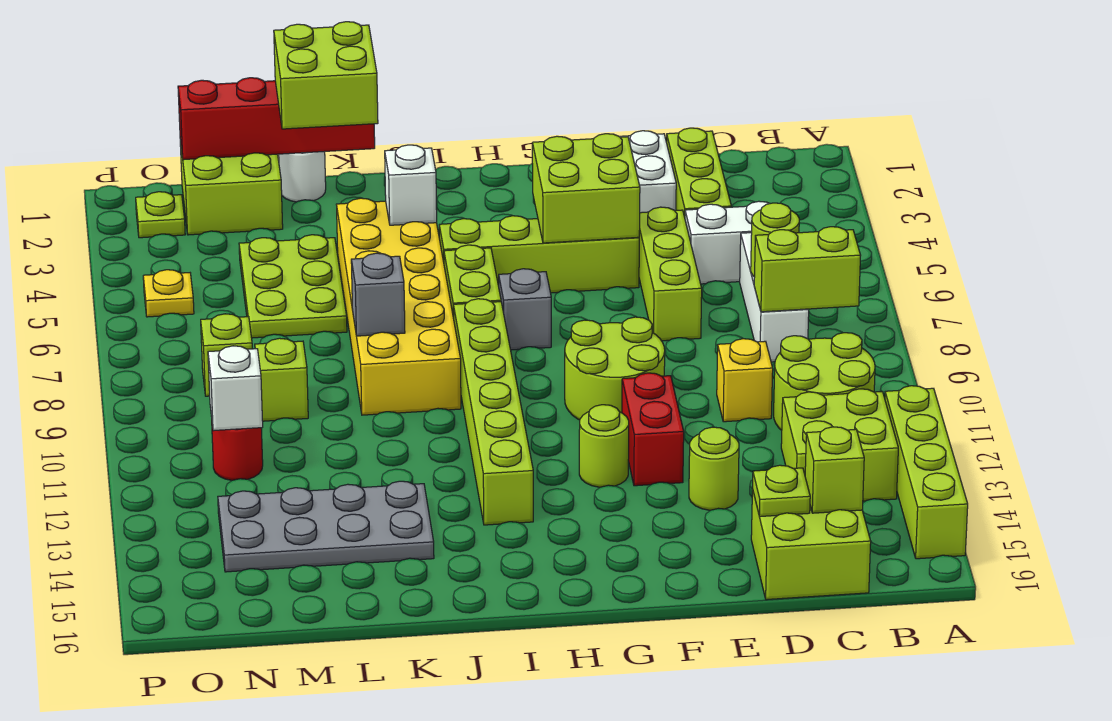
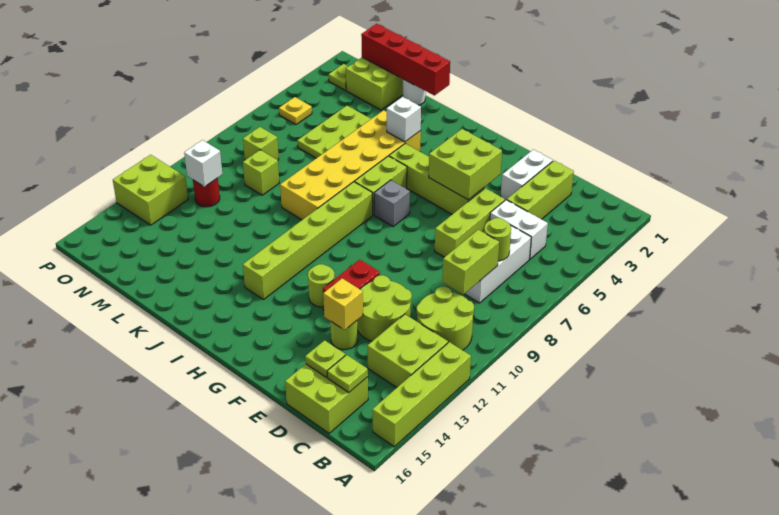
lime brick B8:C8 level 2 -> lime brick C8:C9 level 2
lime brick C15 level 2 -> lime plate C15 level 2
yellow brick D10 level 1 -> yellow brick E13 level 2
lime round brick F9:G10 level 1 -> lime round brick D11:E12 level 1
lime brick K1:L2 level 3 -> lime brick O12:P13 level 1
grey brick K8 level 2 -> none
grey plate K13:N14 level 1 -> none

